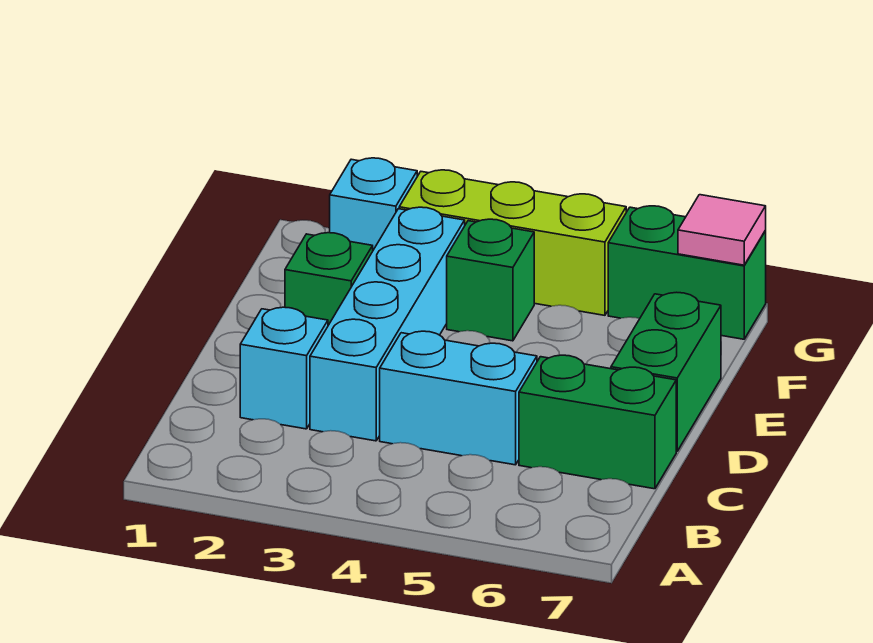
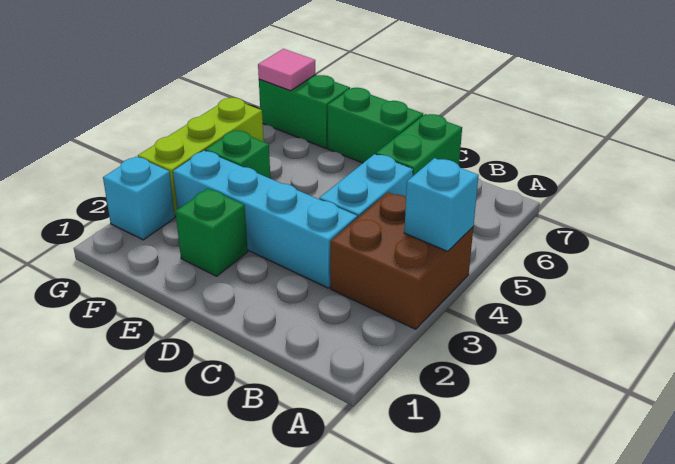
none -> brown brick A3:B4 level 1
cyan brick C2 level 1 -> cyan brick A4 level 2
green brick G6:G7 level 1 -> green brick F7:G7 level 1

